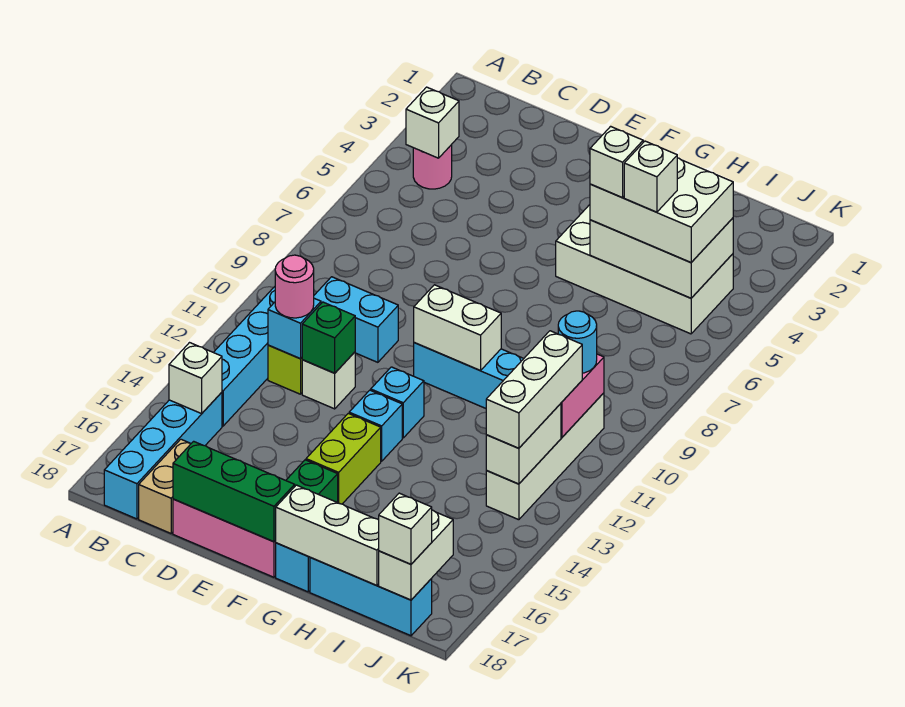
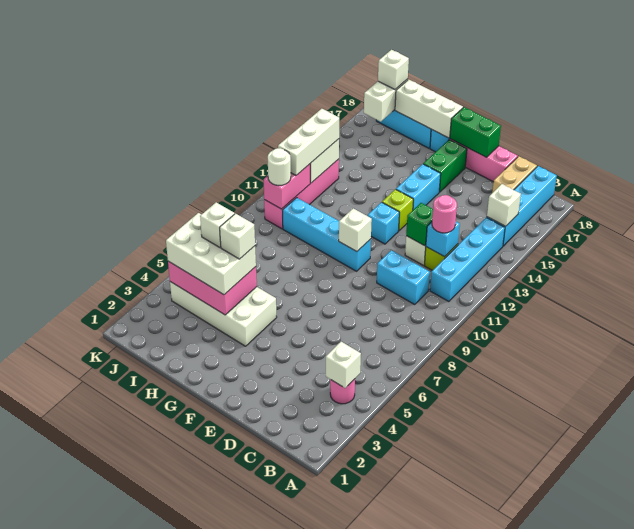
green brick D18:F18 level 2 -> green brick E18:F18 level 2
white brick F10:G10 level 2 -> white brick F10 level 2
cyan brick F13 level 1 -> lime brick F13 level 1
lime brick F14:F15 level 1 -> cyan brick F14:F15 level 1
white brick H4:J5 level 2 -> pink brick H4:J5 level 2
white brick J10:J13 level 1 -> pink brick J10:J13 level 1
cyan round brick J10 level 3 -> white round brick J10 level 3

